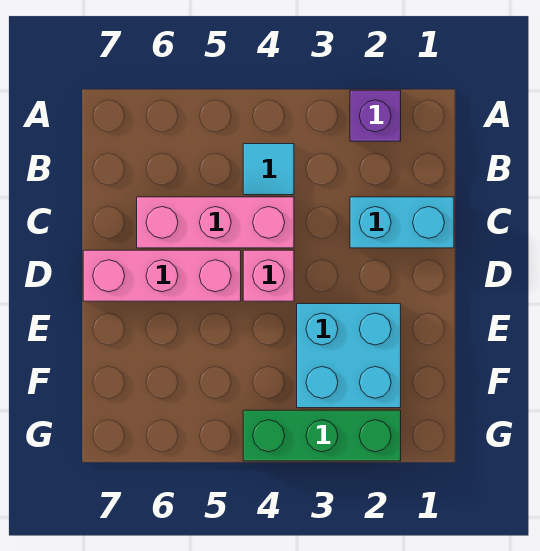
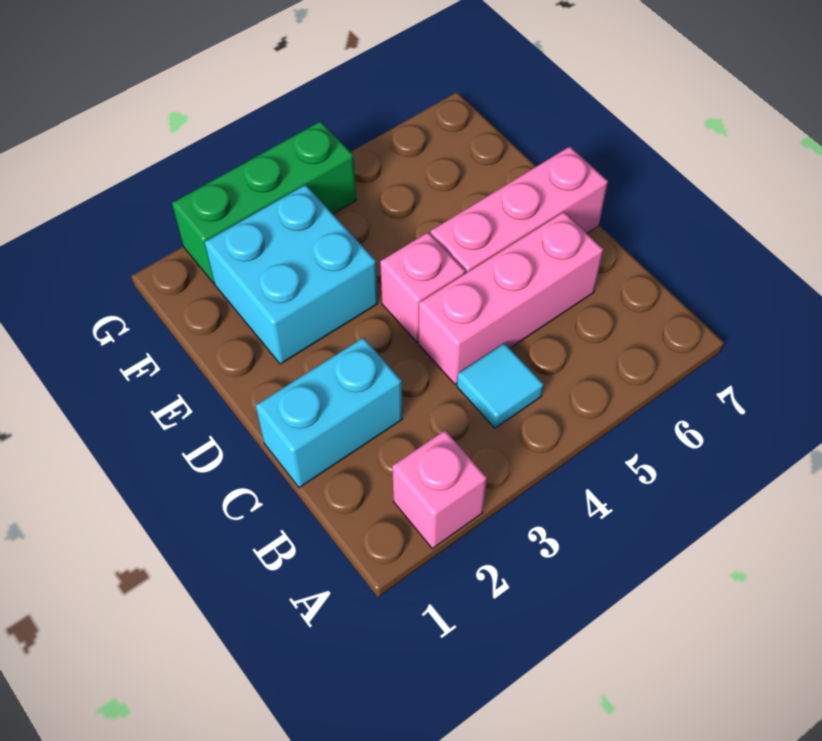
purple brick A2 level 1 -> pink brick A2 level 1

